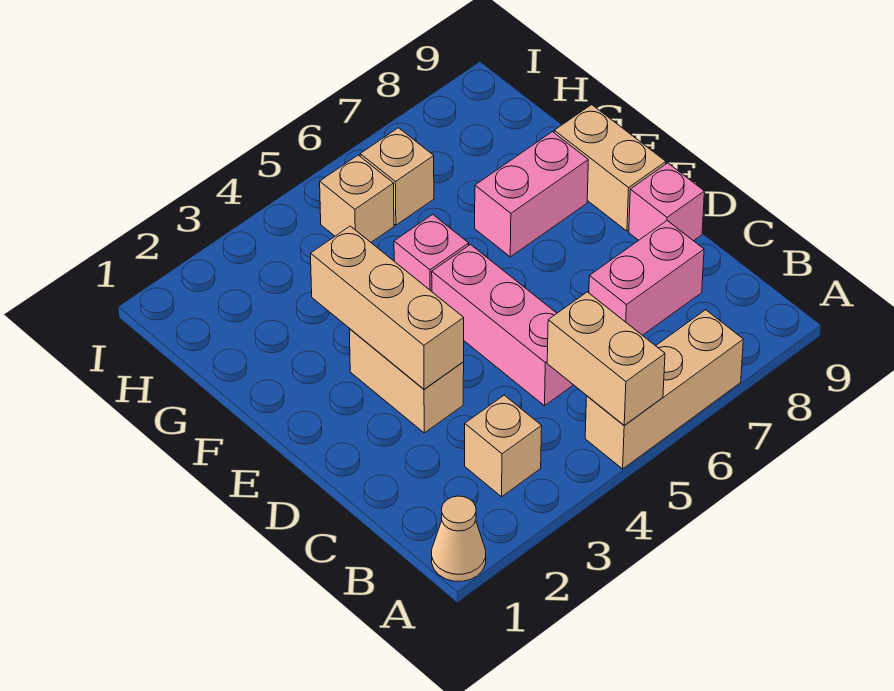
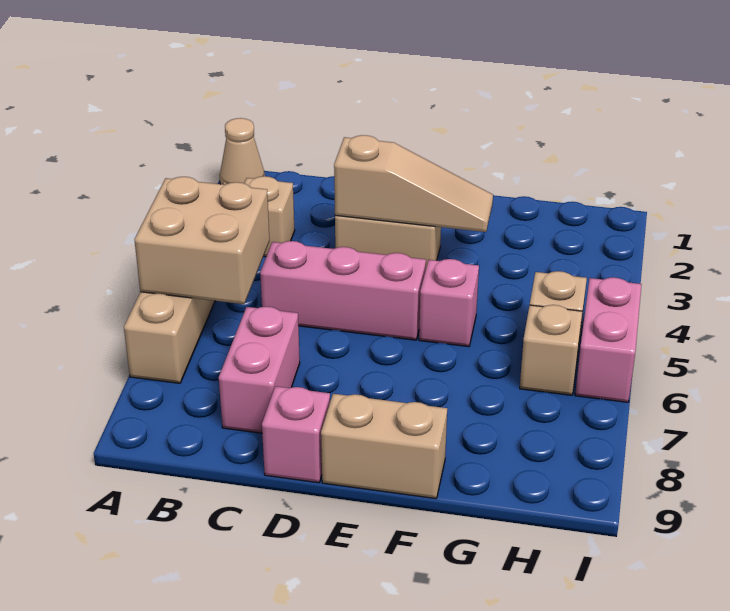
tan brick A5:B5 level 2 -> tan brick A5:B6 level 2
tan brick D3:F3 level 2 -> tan slope D3:F3 level 2 top D
pink brick F7:F8 level 1 -> pink brick I5:I6 level 1

